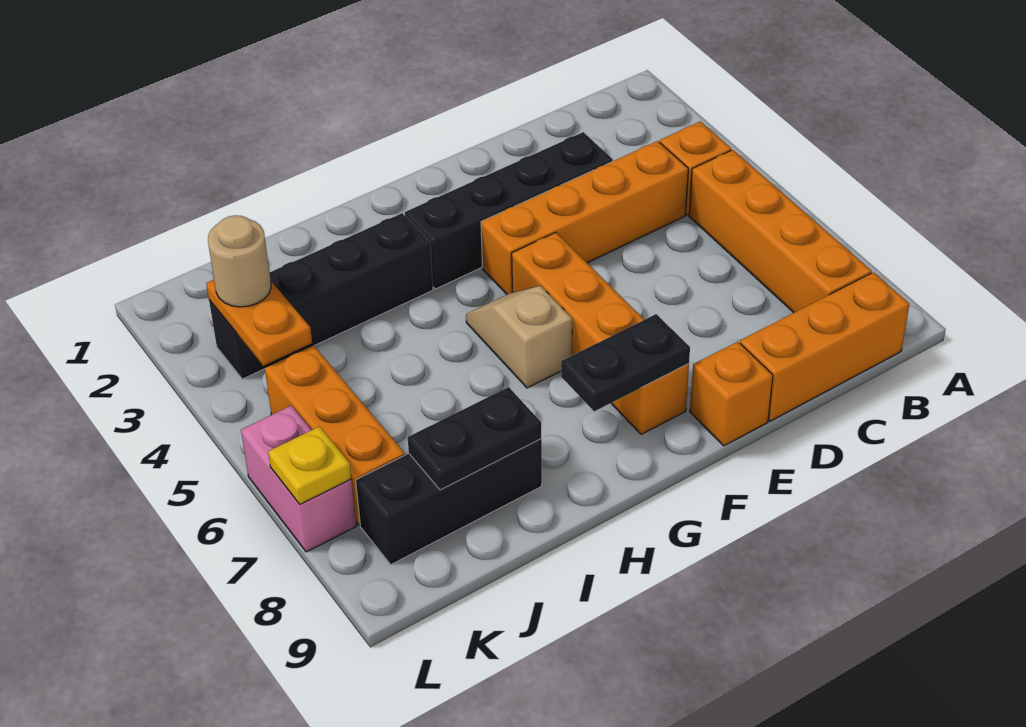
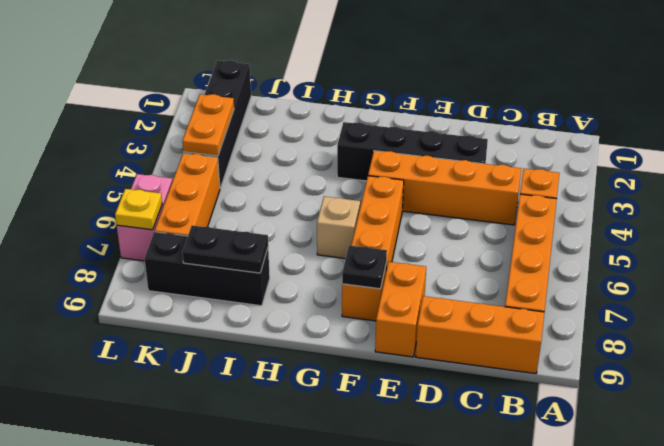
orange brick E9 level 1 -> orange brick E8:E9 level 1
black plate F8:G8 level 2 -> black plate F8 level 2
black brick H3:K3 level 1 -> black brick K1:K4 level 1
tan round brick K3 level 3 -> none

